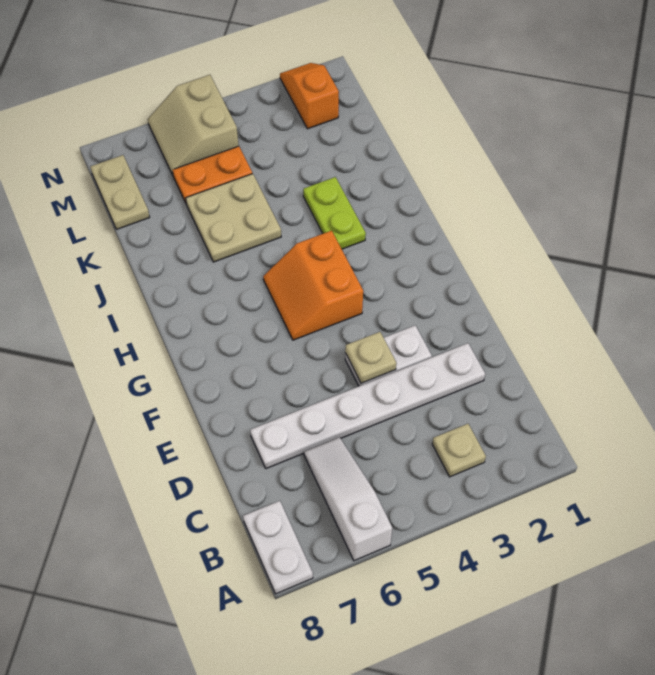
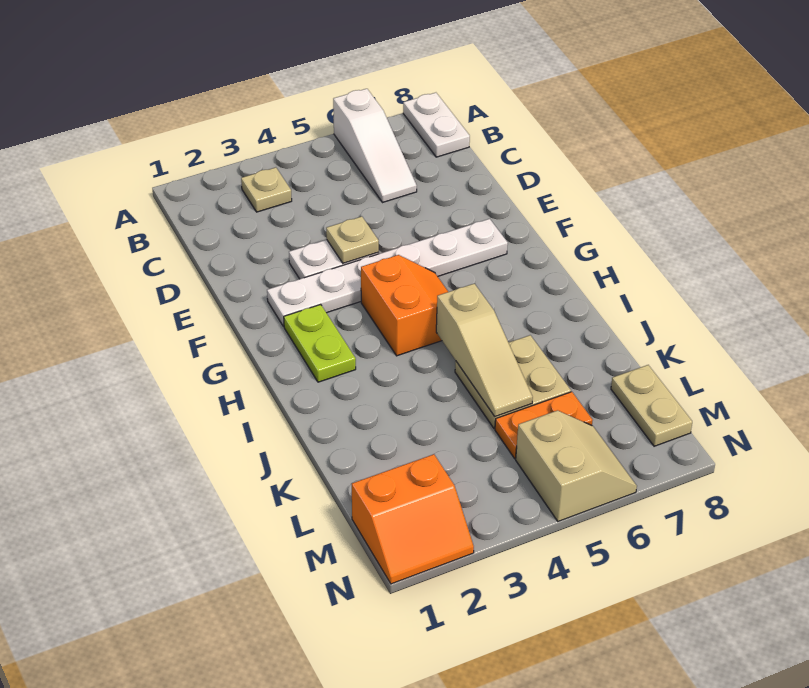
white plate D2:D7 level 1 -> white plate F2:F7 level 1
lime plate I3:J3 level 1 -> lime plate G2:H2 level 1
none -> tan slope I5:K5 level 2 top I
orange slope M2:N2 level 1 top M -> orange slope M1:N2 level 1 top M

